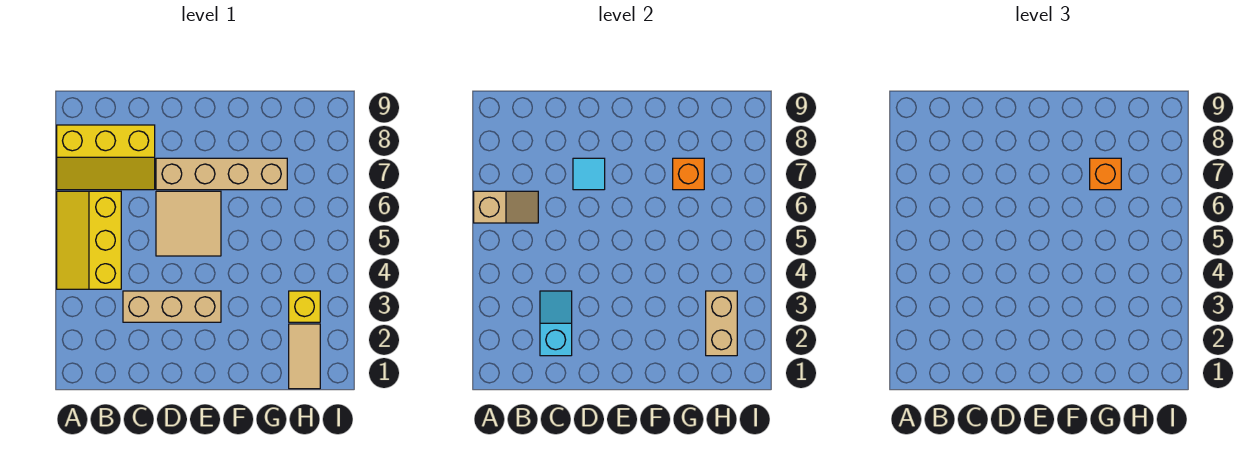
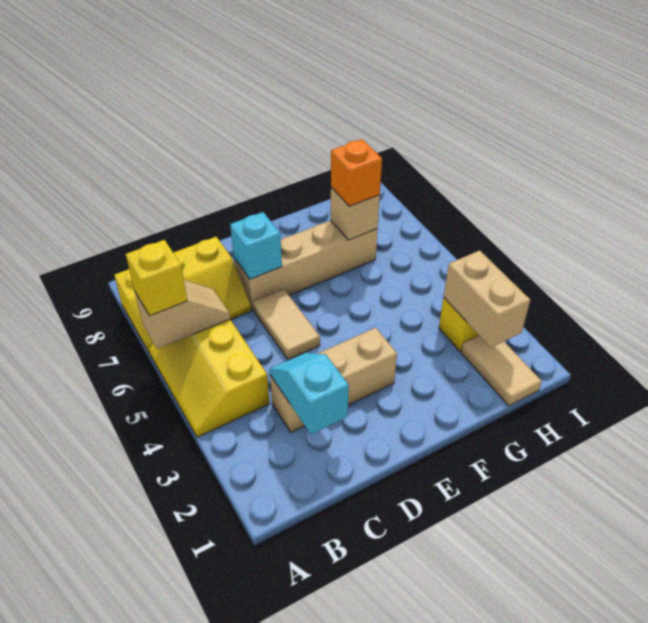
none -> yellow brick A6 level 3
tan tile D5:E6 level 1 -> tan tile D5:D6 level 1
cyan tile D7 level 2 -> cyan brick D7 level 2
orange brick G7 level 2 -> tan brick G7 level 2

